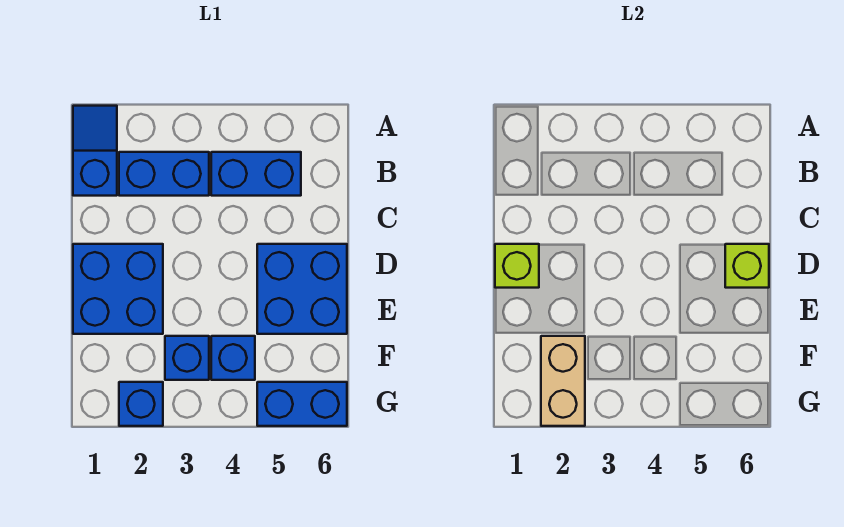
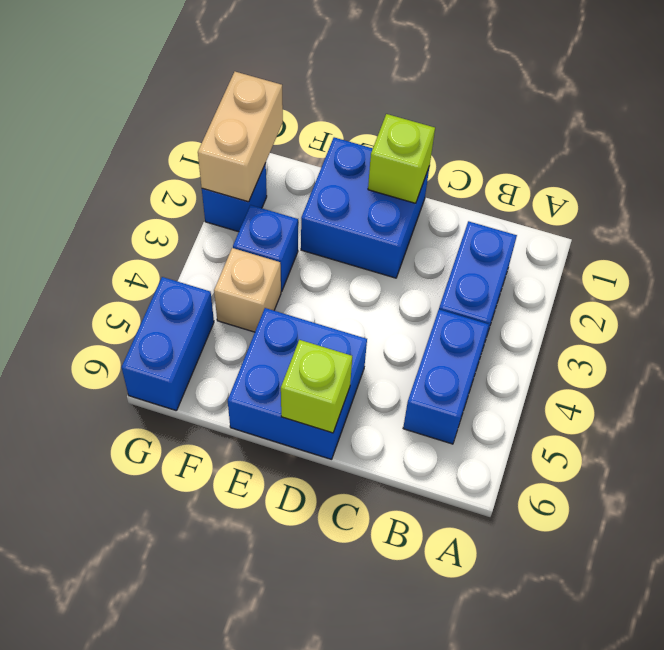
blue slope A1:B1 level 1 top B -> none
tan brick F2:G2 level 2 -> tan brick G1:G2 level 2
blue brick F4 level 1 -> tan brick F4 level 1

